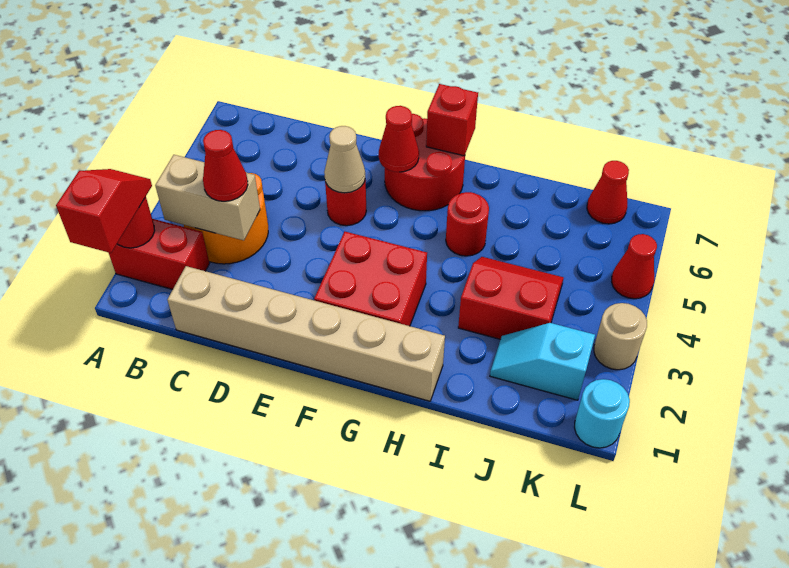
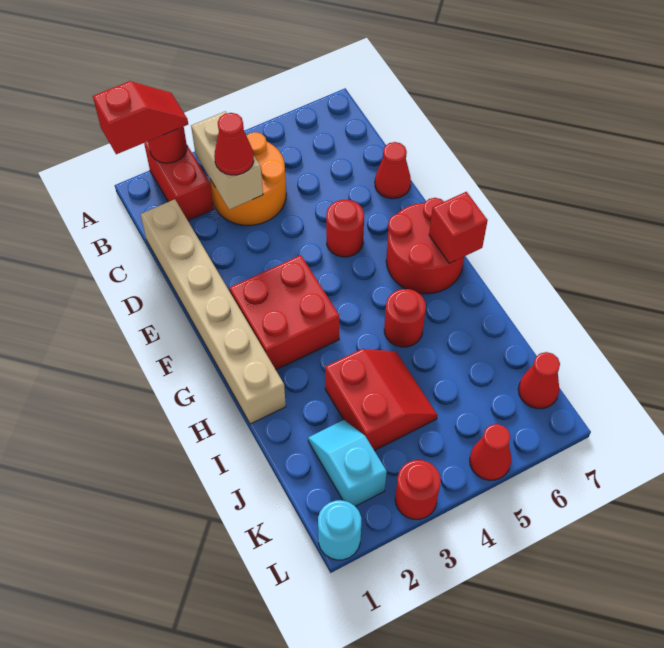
tan cone E5 level 2 -> none
red cone F6 level 2 -> red cone D7 level 1
tan round brick L3 level 1 -> red round brick L3 level 1

